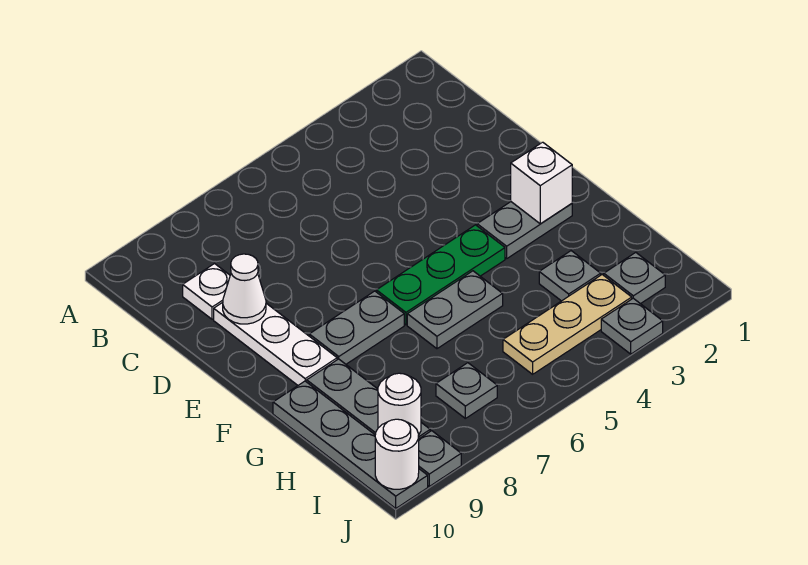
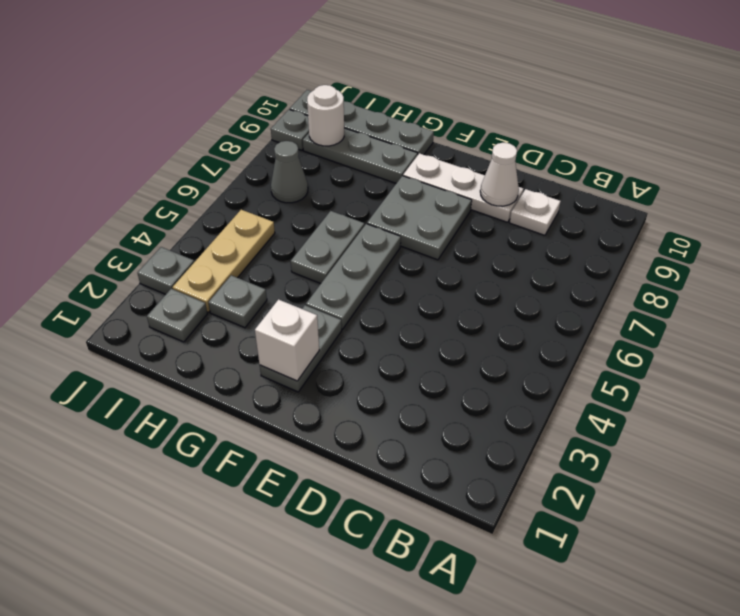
green plate F4:F6 level 1 -> grey plate F4:F6 level 1
grey plate F7:F8 level 1 -> grey plate E7:F8 level 1
grey plate I7 level 1 -> grey cone I7 level 1
white round brick J10 level 2 -> none

